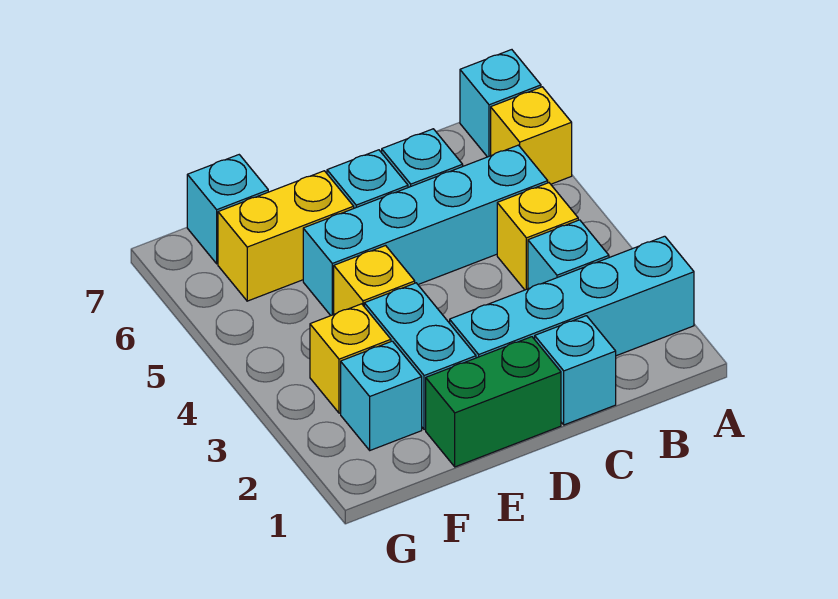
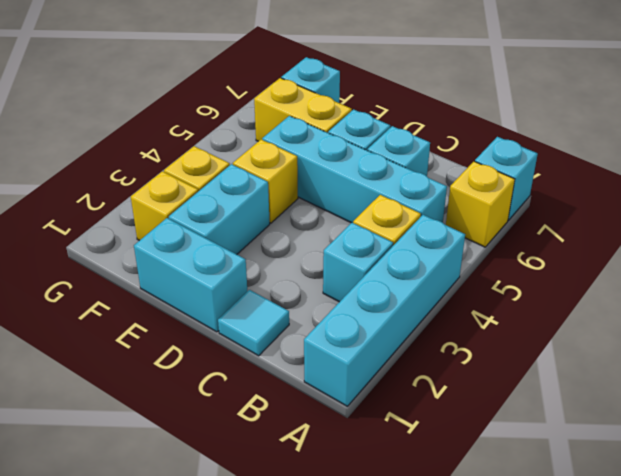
cyan brick A2:D2 level 1 -> cyan brick A1:A4 level 1
cyan brick C1 level 1 -> cyan tile C1 level 1
green brick D1:E1 level 1 -> cyan brick D1:E1 level 1
cyan brick F2 level 1 -> yellow brick F2 level 1

